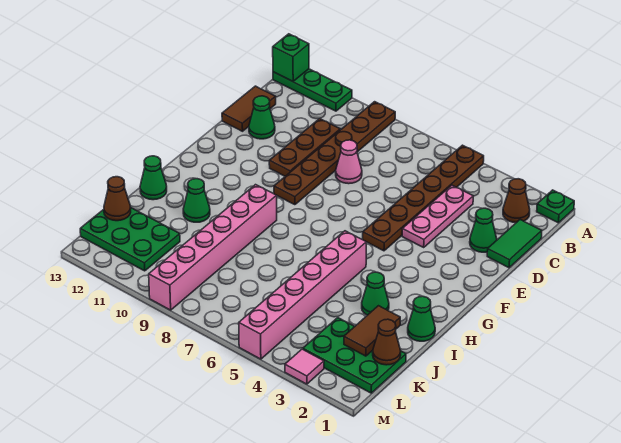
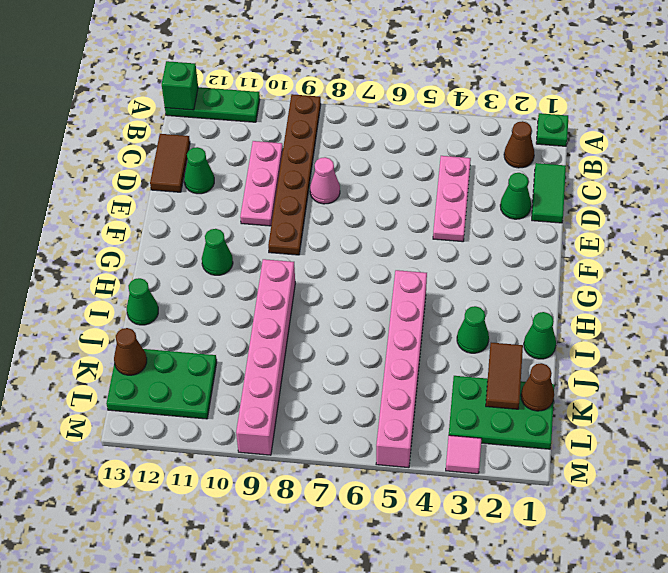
brown plate A5:F5 level 1 -> none
brown plate C10:E10 level 1 -> pink plate C10:E10 level 1
green cone I11 level 1 -> green cone G11 level 1

